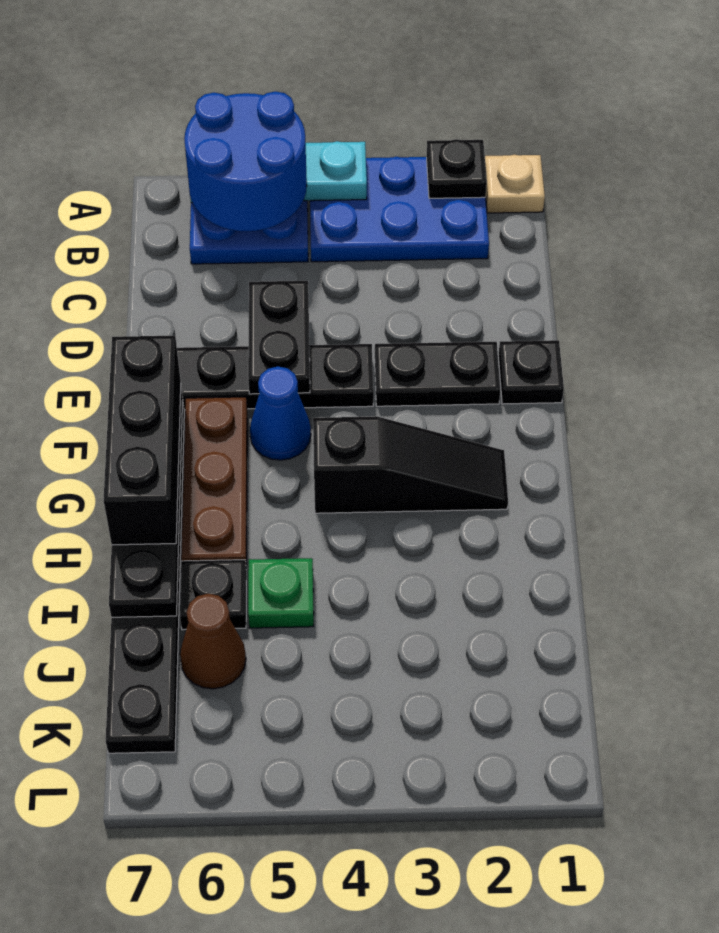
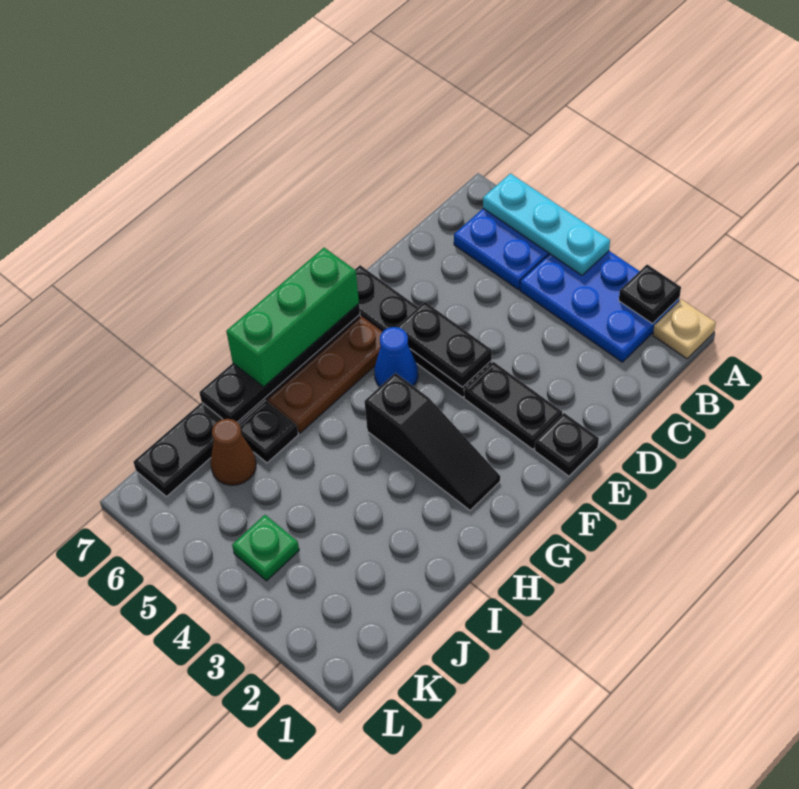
blue round brick A5:B6 level 3 -> none
black plate D5:E5 level 2 -> black plate E4:E5 level 2
black brick F7:H7 level 3 -> green brick F7:H7 level 3
green plate I5 level 1 -> green plate K4 level 1

